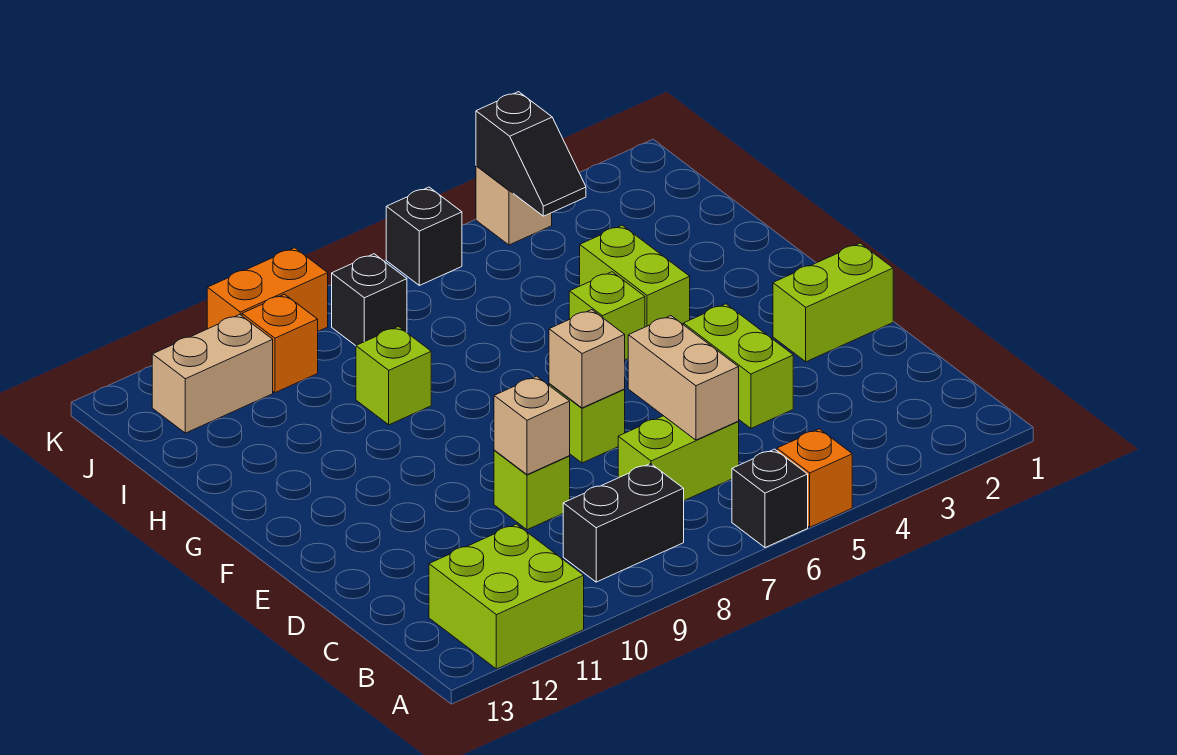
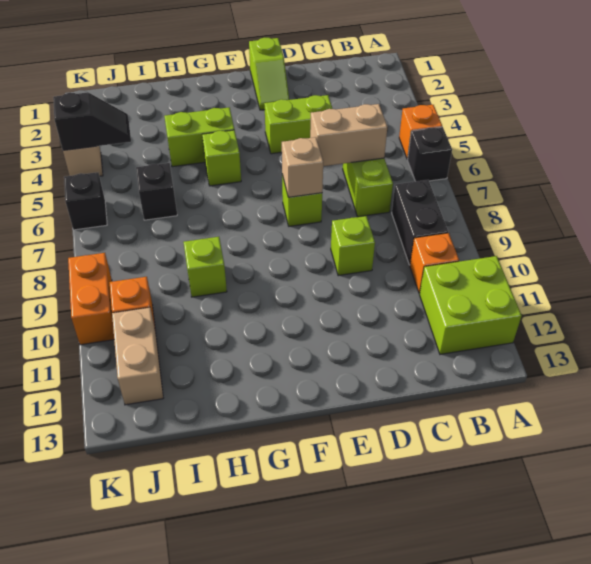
none -> orange brick B10 level 1
tan brick D9 level 2 -> none
lime brick E1:E2 level 1 -> lime slope E1:E2 level 1 top 1
black brick J8 level 1 -> black brick I6 level 1

